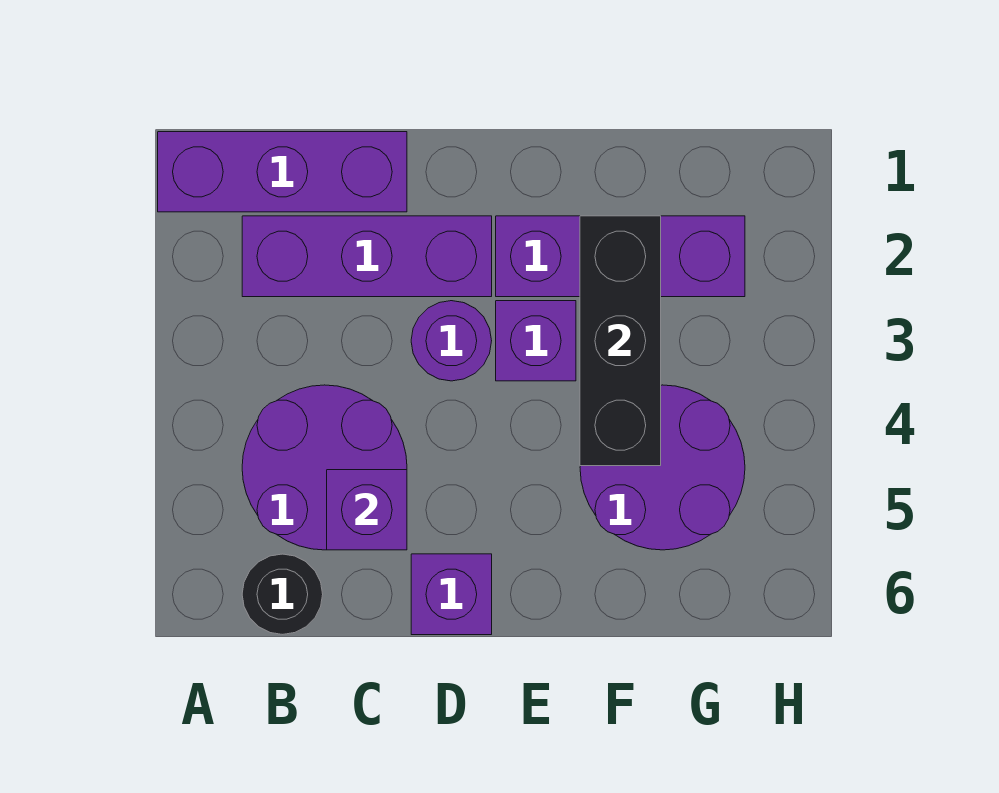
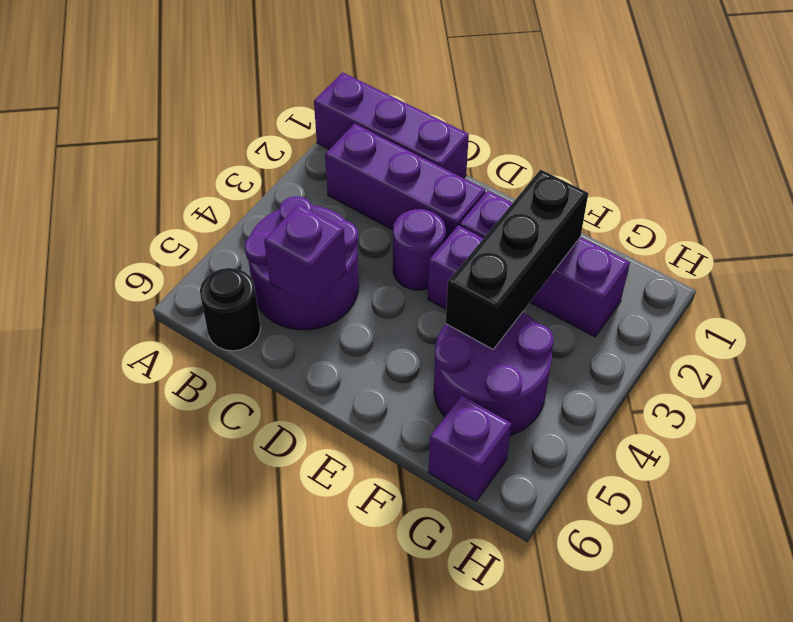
purple brick D6 level 1 -> purple brick G6 level 1

